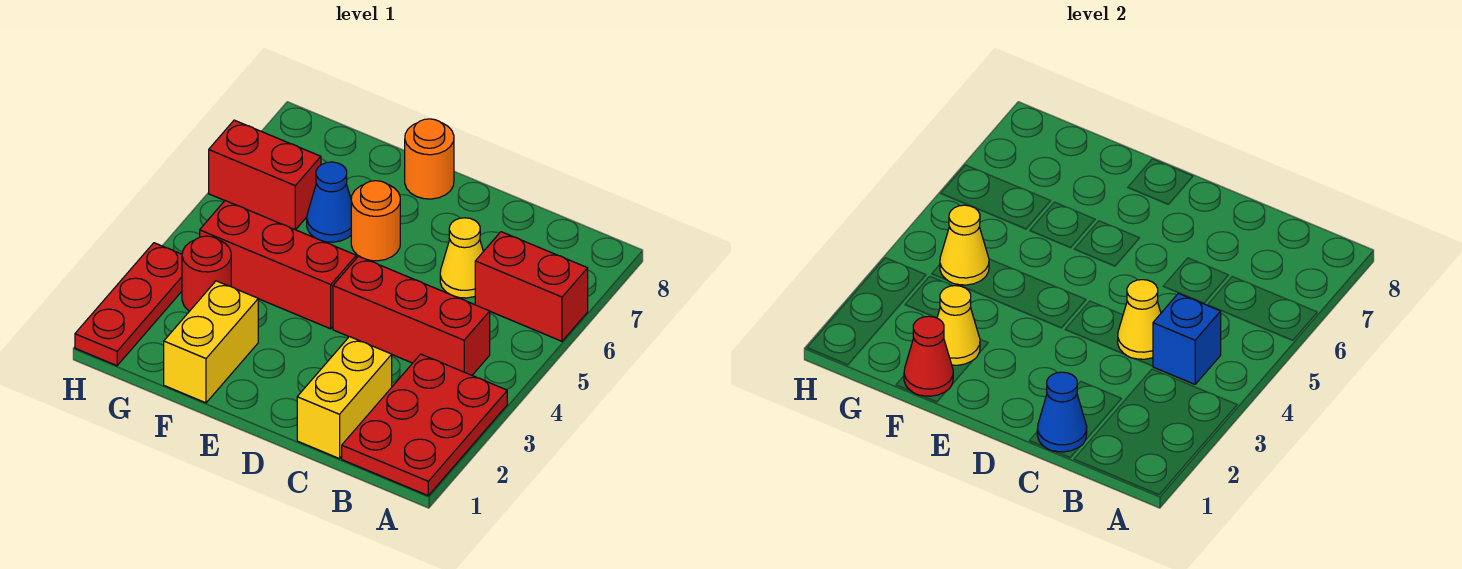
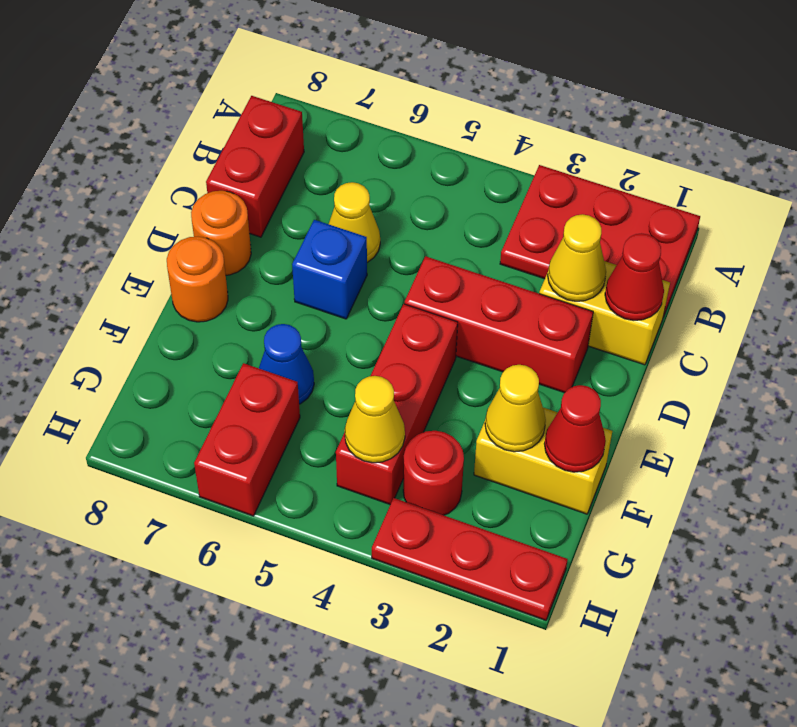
red brick A6:B6 level 1 -> red brick B8:C8 level 1
red brick B4:D4 level 1 -> red brick D2:D4 level 1
blue brick B4 level 2 -> blue brick D6 level 1
blue cone C1 level 2 -> red cone C1 level 2
yellow cone C4 level 2 -> yellow cone C2 level 2
orange round brick E6 level 1 -> orange round brick D8 level 1

